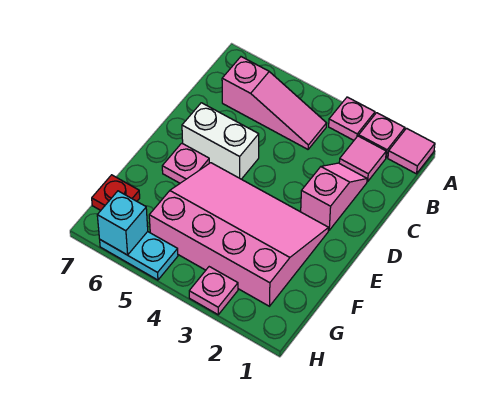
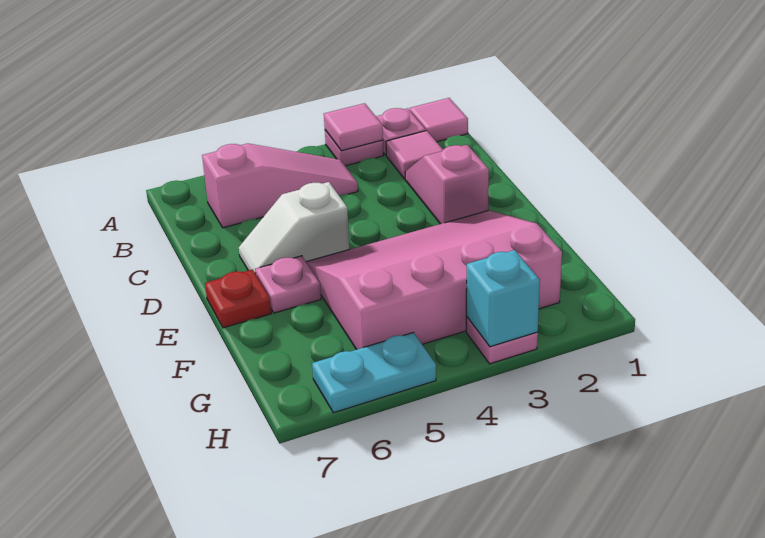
none -> pink tile A3 level 2
white brick D5:D6 level 1 -> white slope D5:D6 level 1 top 5
red plate G7 level 1 -> red plate E7 level 1
cyan brick H6 level 2 -> cyan brick H3 level 2

